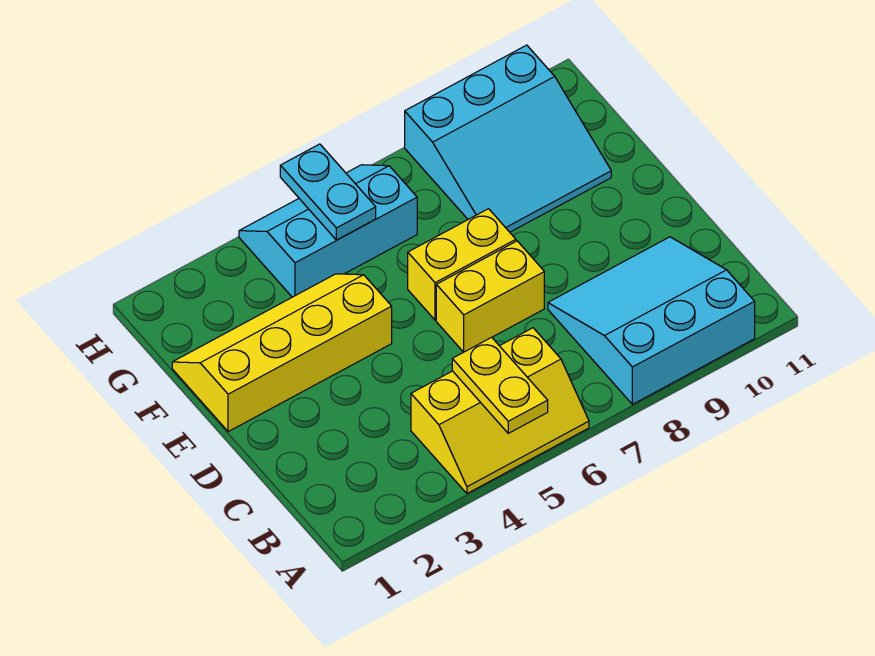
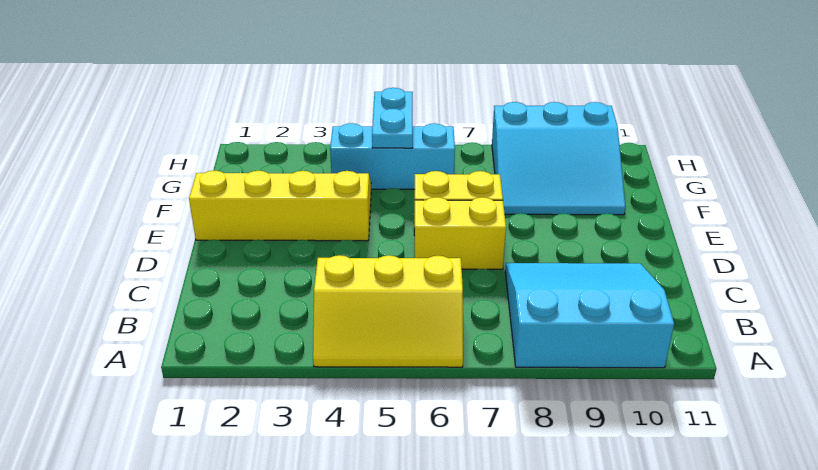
yellow plate A5:B5 level 2 -> none

